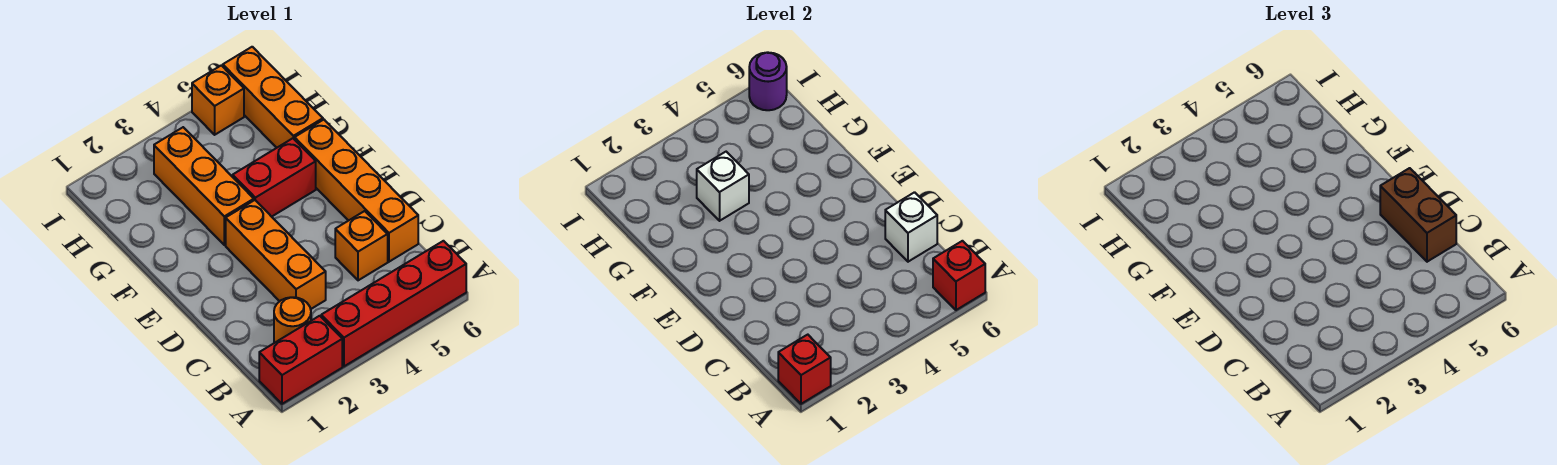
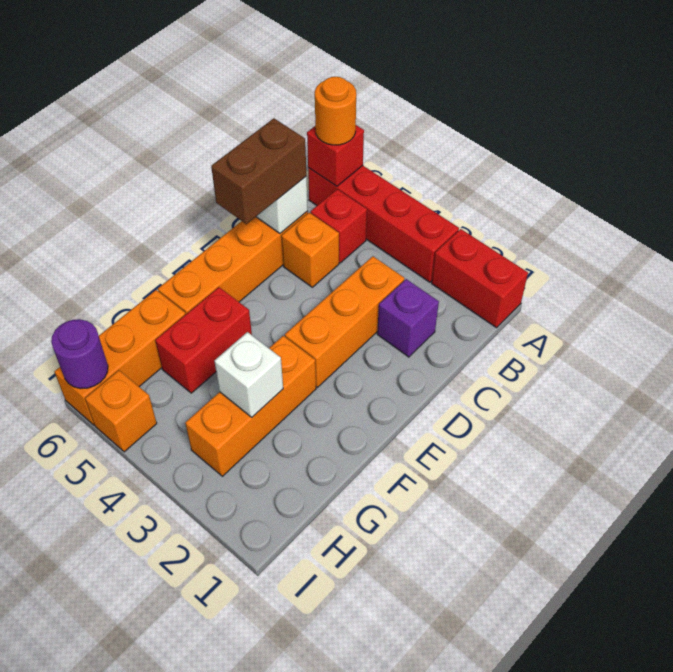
red brick A1 level 2 -> red brick B5 level 1
orange round brick B2 level 1 -> orange round brick A6 level 3
none -> purple brick C2 level 1
red brick F4:F5 level 1 -> red brick F5:G5 level 1

